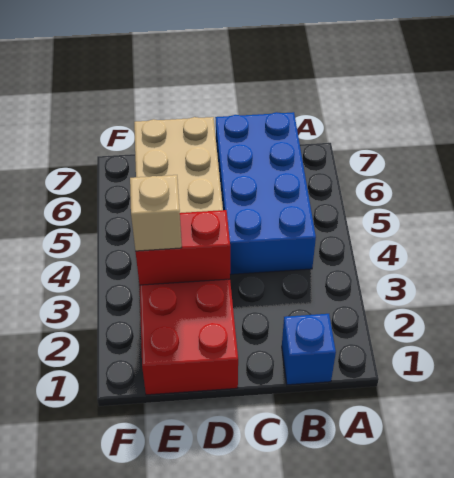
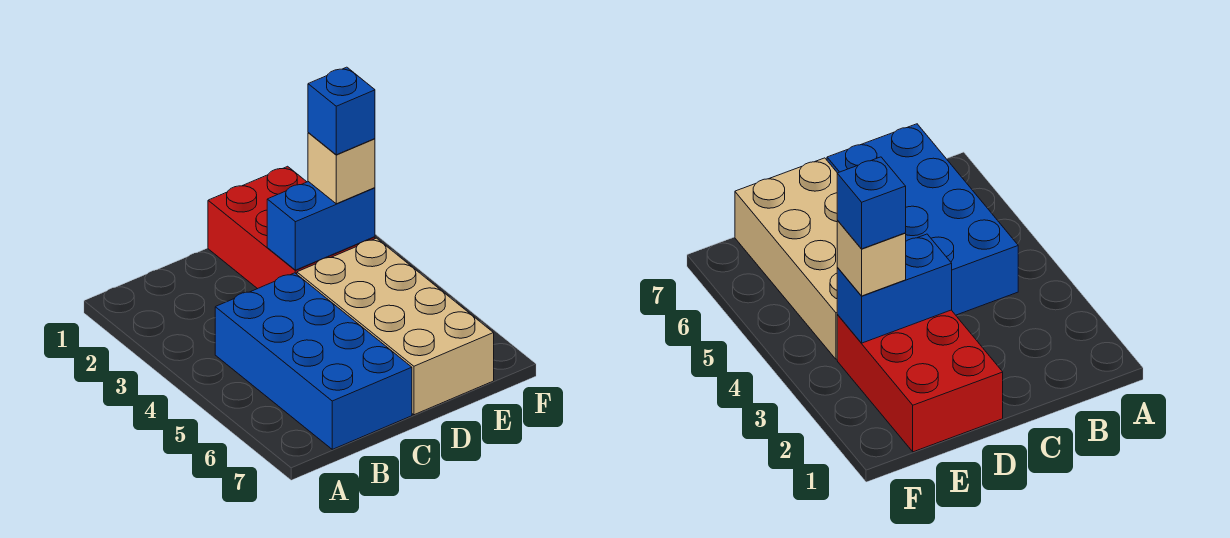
blue brick B1 level 1 -> blue brick E3 level 4
red brick D3:E3 level 2 -> blue brick D3:E3 level 2

